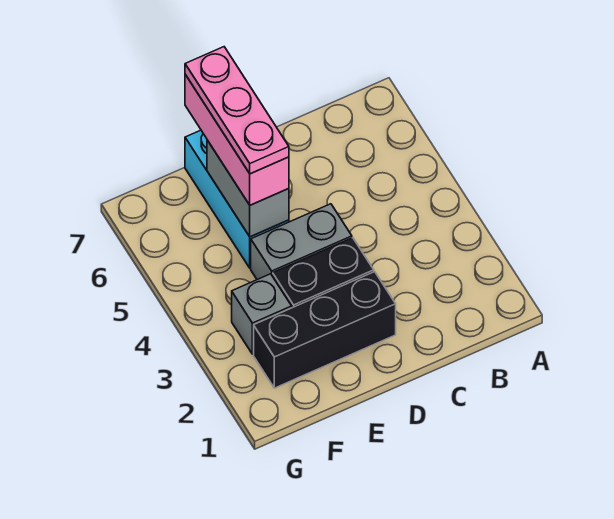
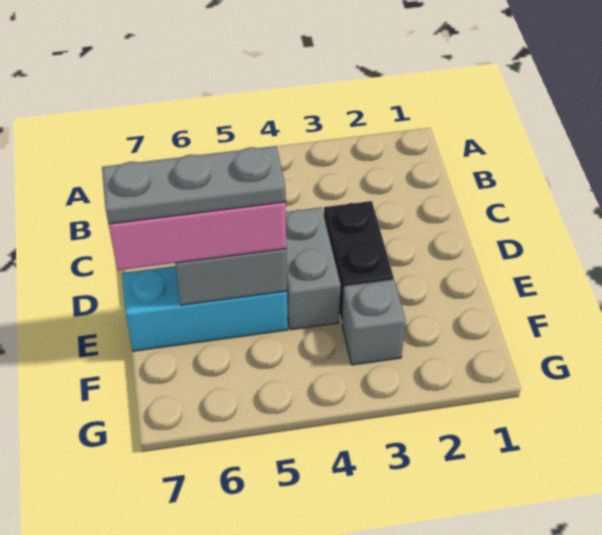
black brick D2:F2 level 1 -> none
pink plate E5:E7 level 4 -> grey plate E5:E7 level 4

